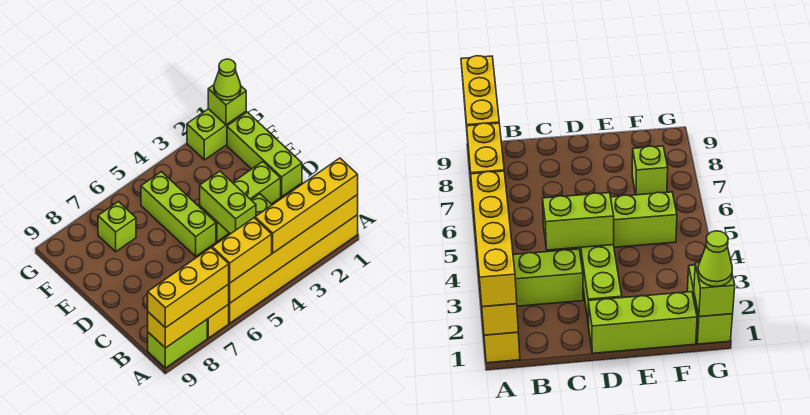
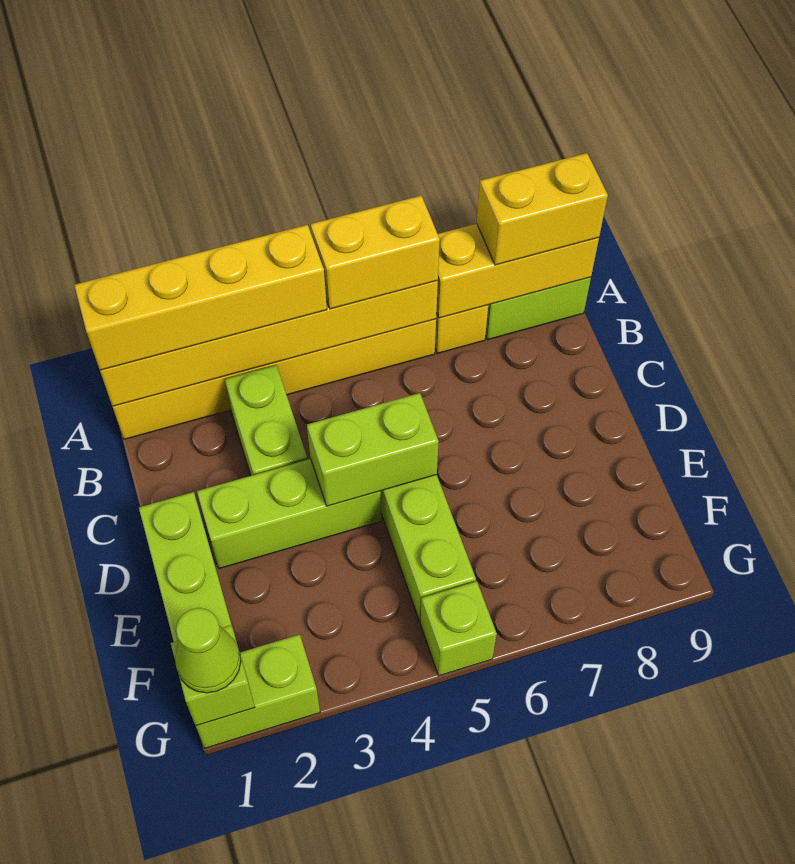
yellow brick A7:A9 level 3 -> yellow brick A8:A9 level 3
lime brick C4:D4 level 2 -> lime brick D4:D5 level 2
lime brick F7 level 1 -> lime brick G5 level 1

